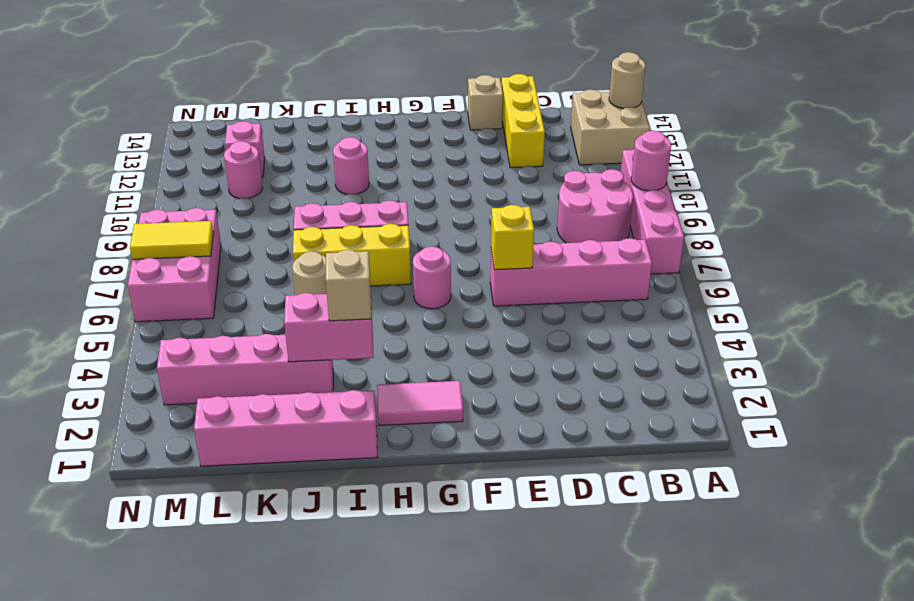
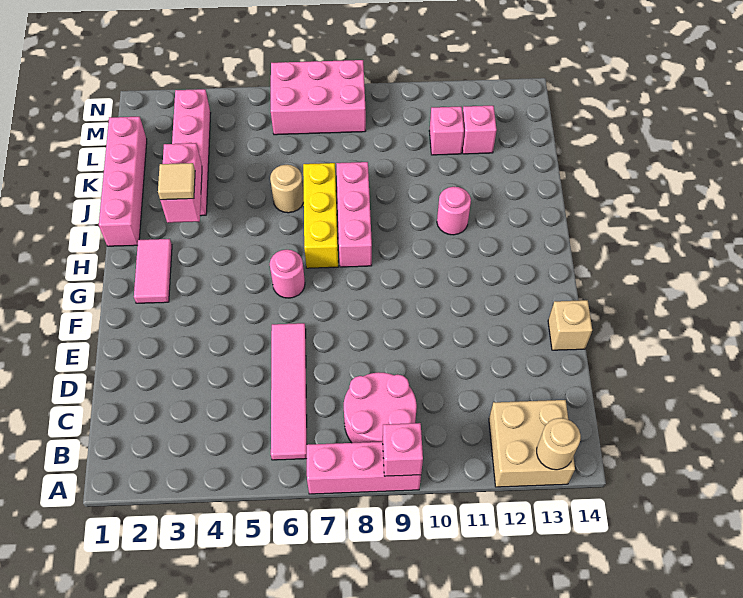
pink brick A7:A10 level 1 -> pink brick A7:A9 level 1
pink round brick A9 level 2 -> pink brick A9 level 2
pink brick B6:E6 level 1 -> pink tile B6:E6 level 1
yellow brick D12:D14 level 1 -> none
yellow brick E6 level 2 -> none
tan brick I3 level 3 -> tan tile I3 level 3
pink round brick L11 level 1 -> pink brick L11 level 1
yellow tile M7:N7 level 2 -> none

